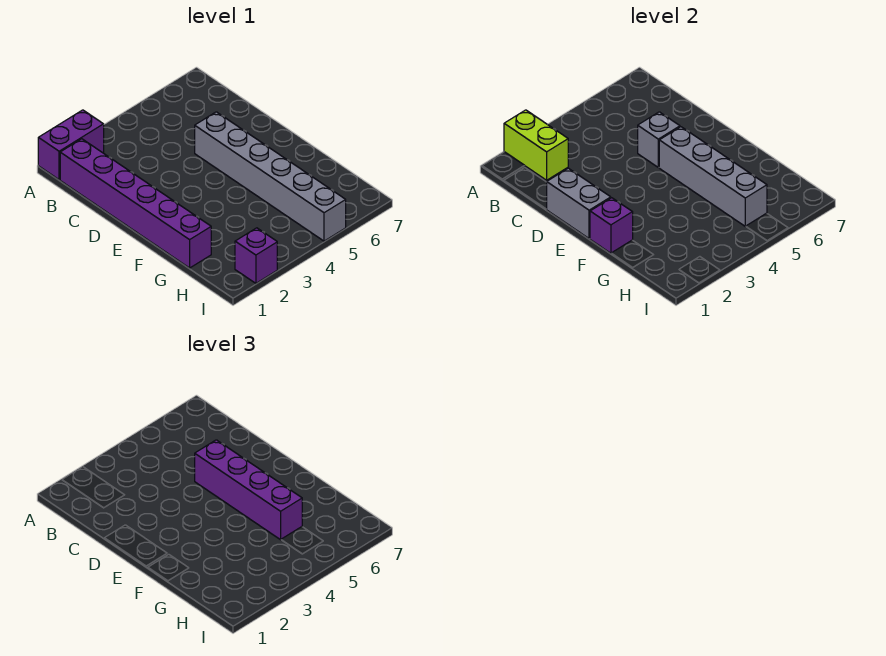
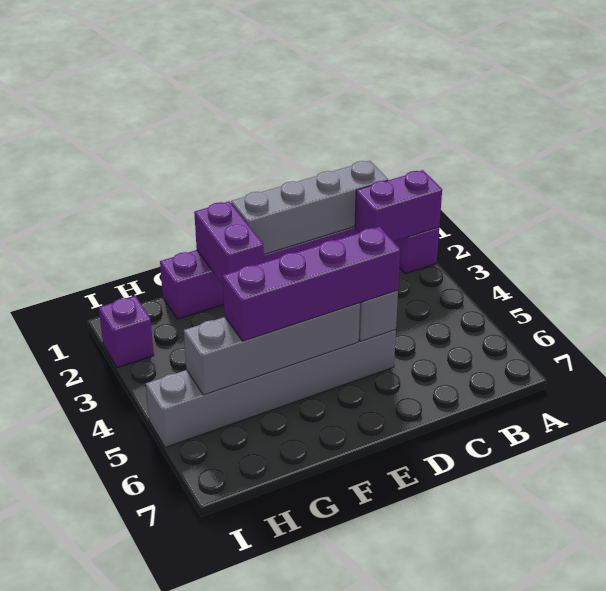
lime brick A2:B2 level 2 -> purple brick A2:B2 level 2
grey brick D1:E1 level 2 -> grey brick B1:E1 level 2
purple brick F1 level 2 -> purple brick F1:F2 level 2

